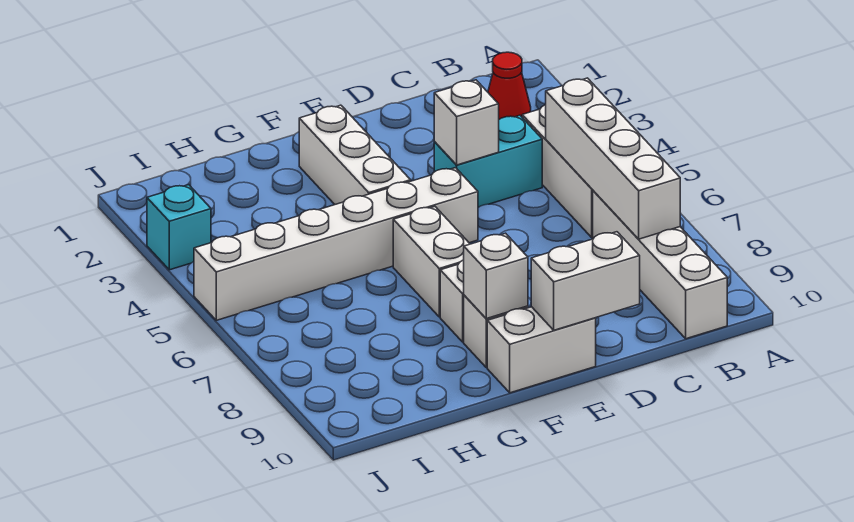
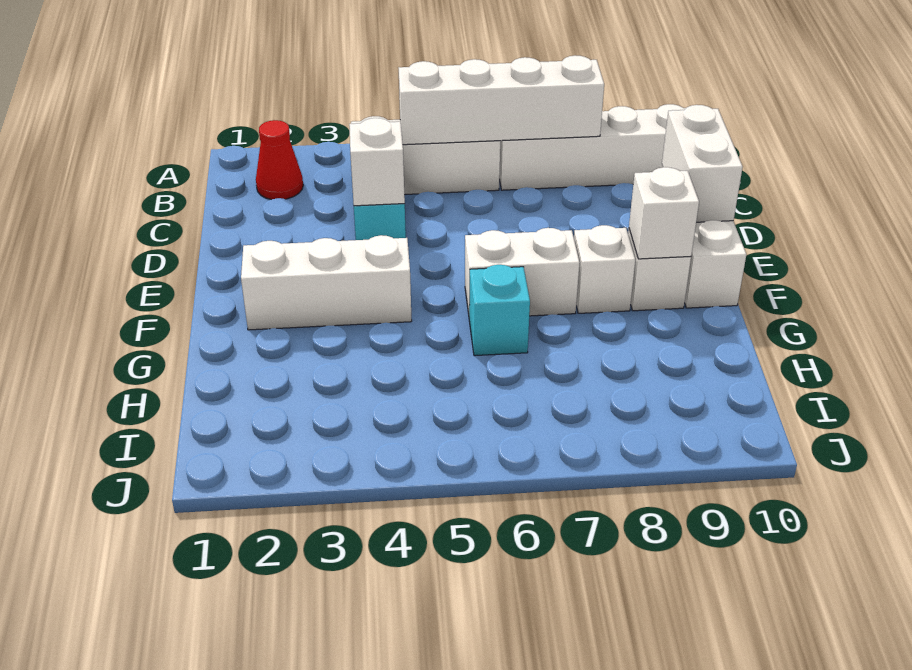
white brick E5:J5 level 1 -> none
cyan brick J3 level 1 -> cyan brick G6 level 1

